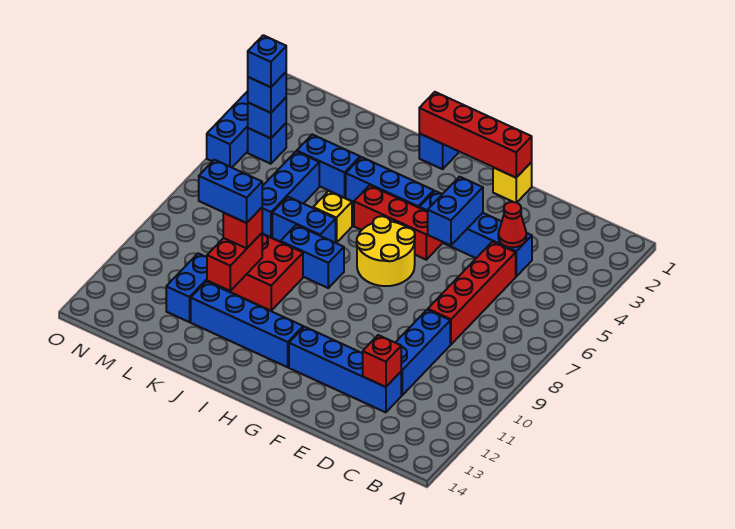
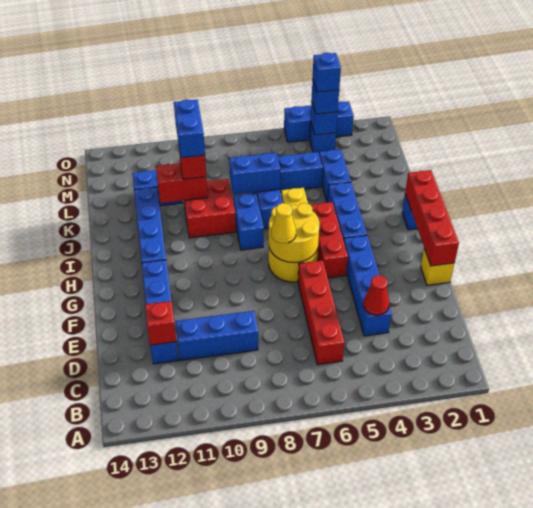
red brick D5:D8 level 1 -> red brick C6:F6 level 1
blue brick F4:F5 level 2 -> blue brick K7:K8 level 2
none -> yellow round brick G6:H7 level 2
none -> yellow cone G7 level 3

